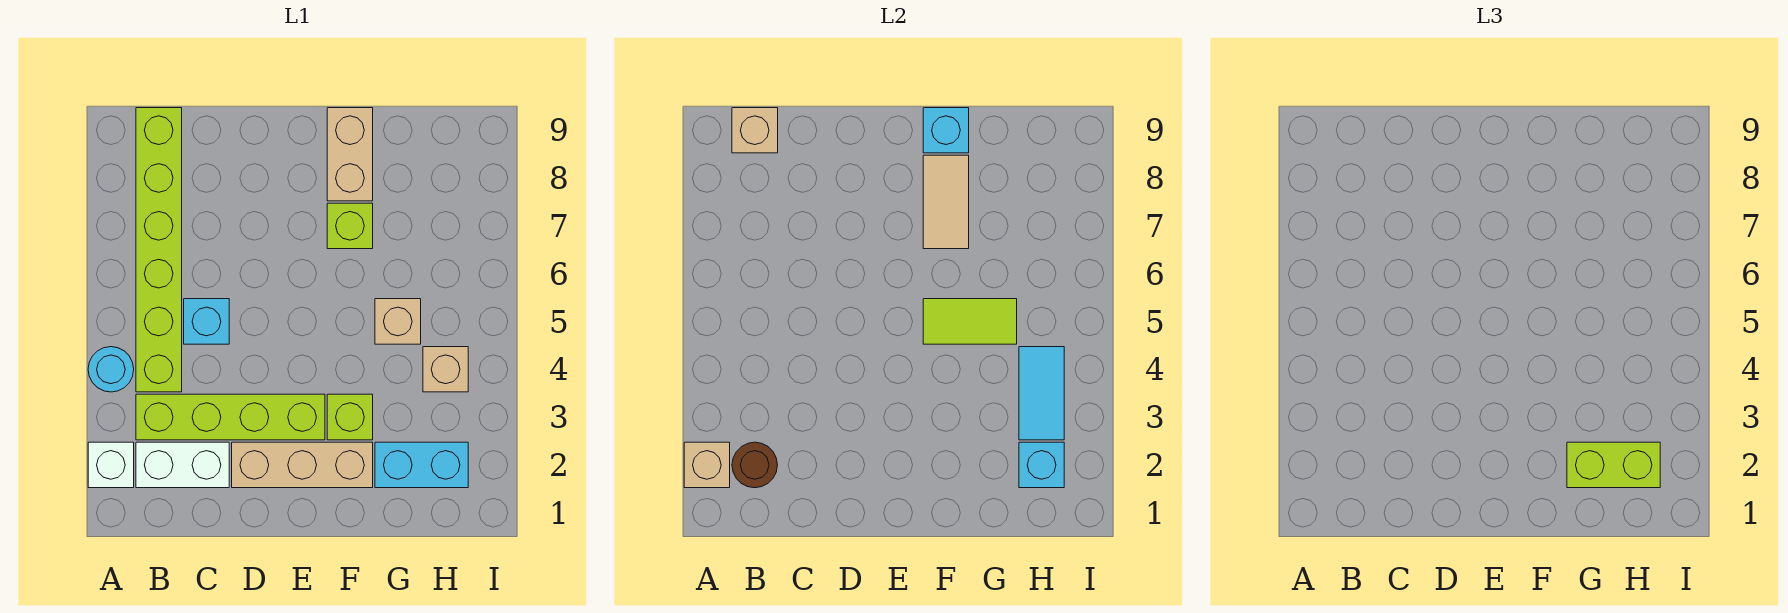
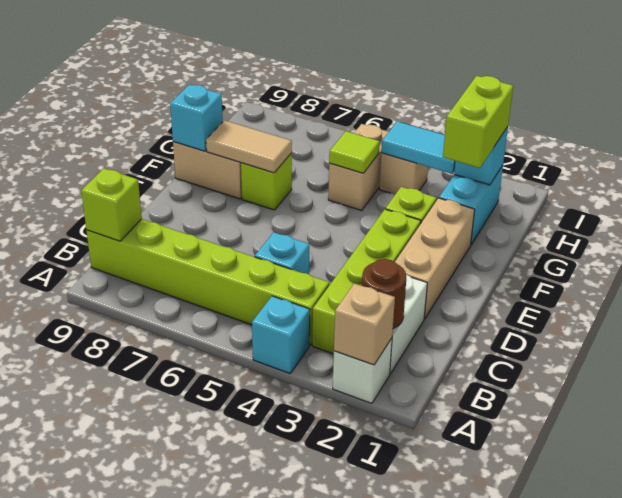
cyan round brick A4 level 1 -> cyan brick A4 level 1
tan brick B9 level 2 -> lime brick B9 level 2
lime tile F5:G5 level 2 -> lime tile G5 level 2
tan brick G5 level 1 -> tan brick G5:H5 level 1

